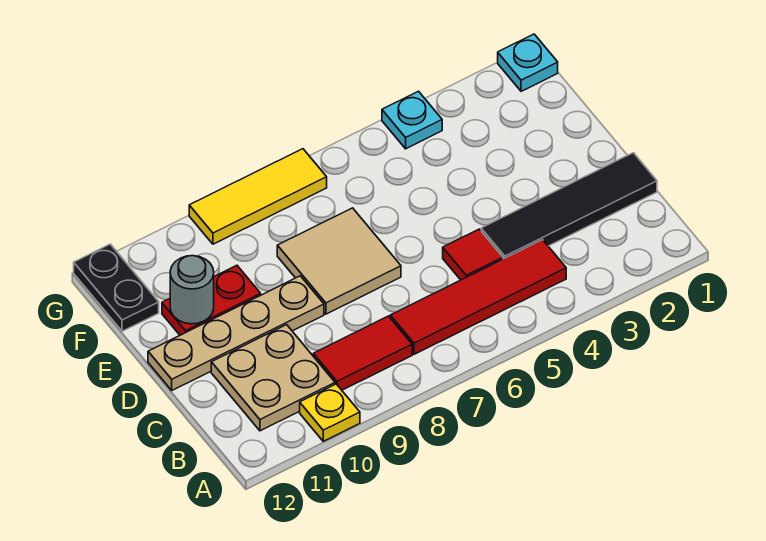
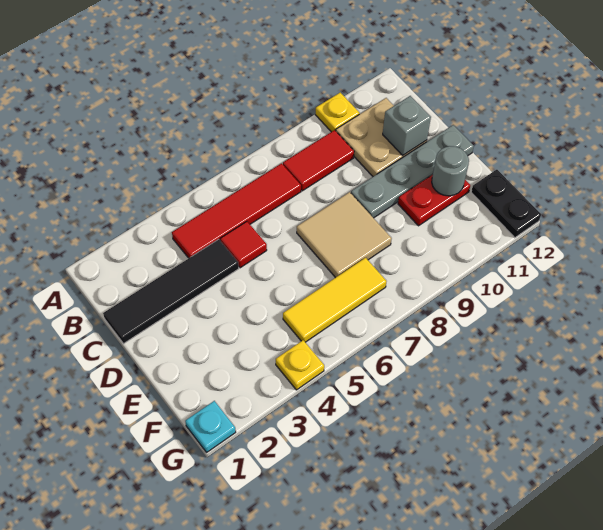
none -> grey brick C11 level 2
tan plate D9:D12 level 1 -> grey plate D9:D12 level 1
cyan plate G4 level 1 -> yellow plate G4 level 1
yellow tile G7:G9 level 1 -> yellow tile F5:F7 level 1

